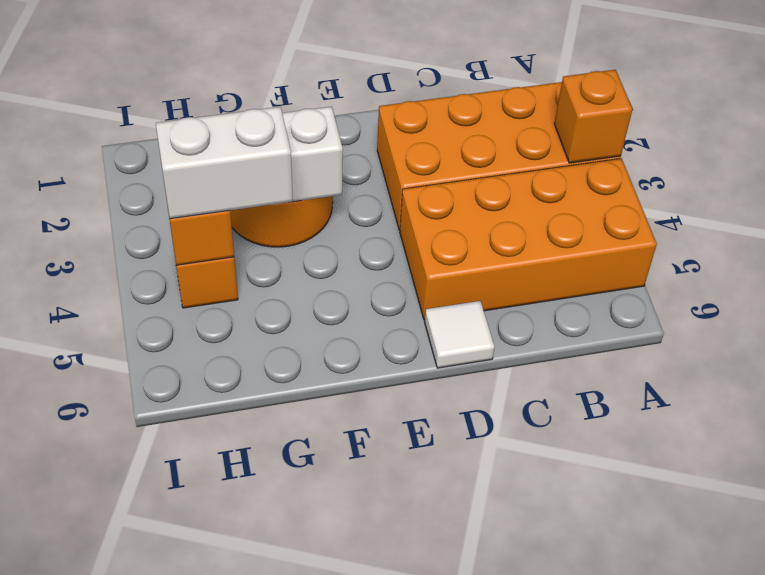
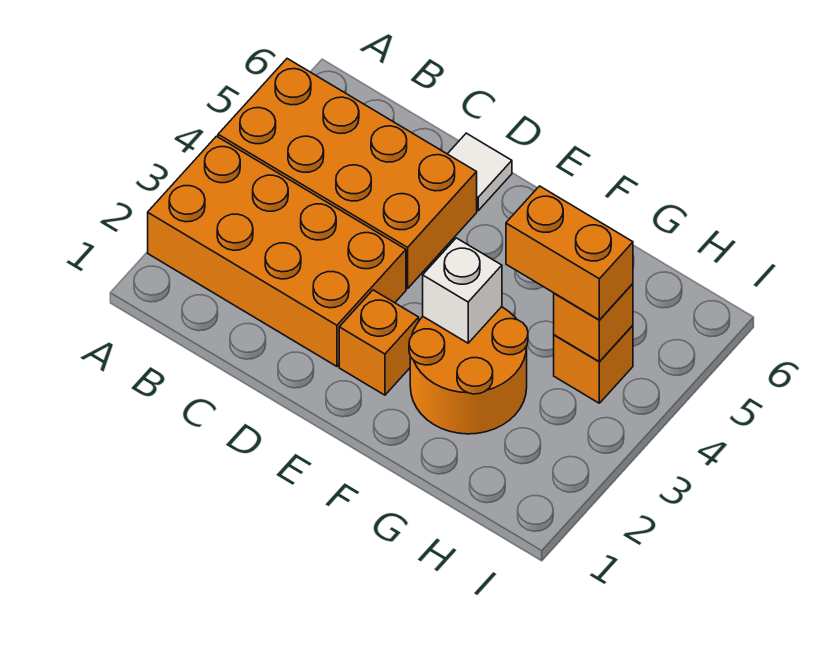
orange brick A3 level 2 -> orange brick E2 level 1
white brick G4:H4 level 3 -> orange brick G4:H4 level 3

